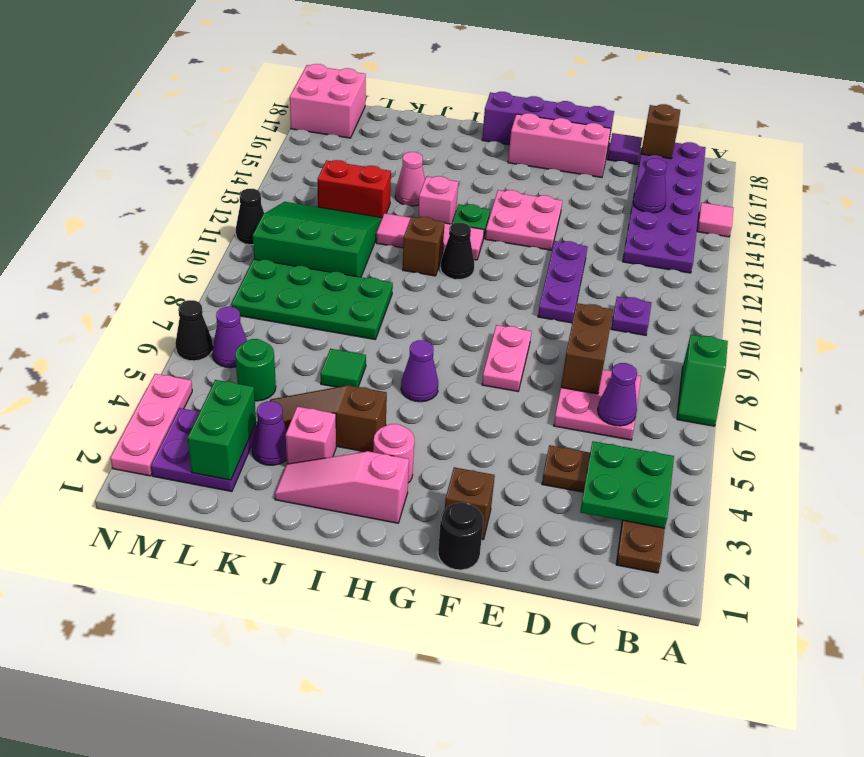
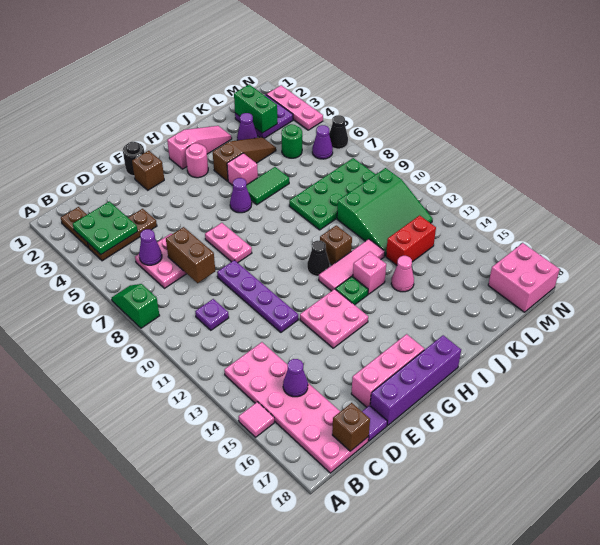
purple plate B13:C18 level 1 -> pink plate B13:C18 level 1
purple plate E10:E12 level 1 -> purple plate E9:E12 level 1
pink brick J3 level 1 -> pink brick I5 level 1
green tile J6 level 1 -> green tile I6:J6 level 1
black cone N11 level 1 -> none

